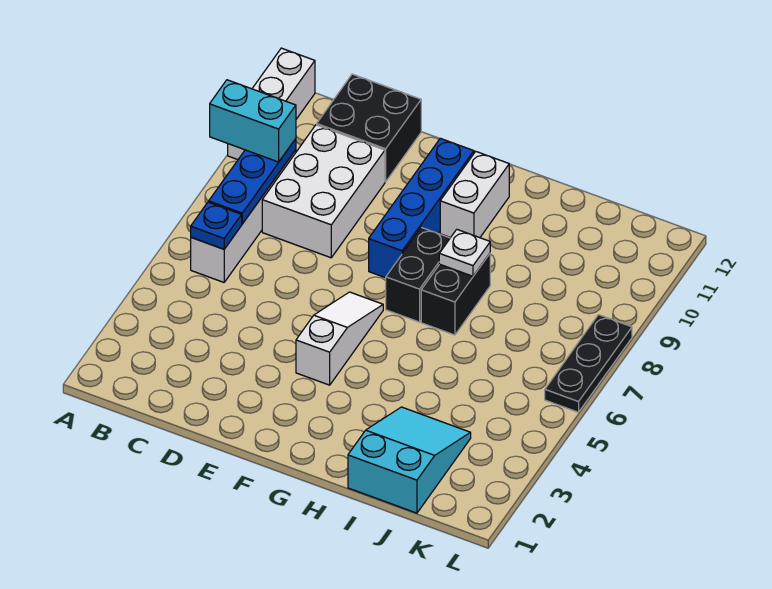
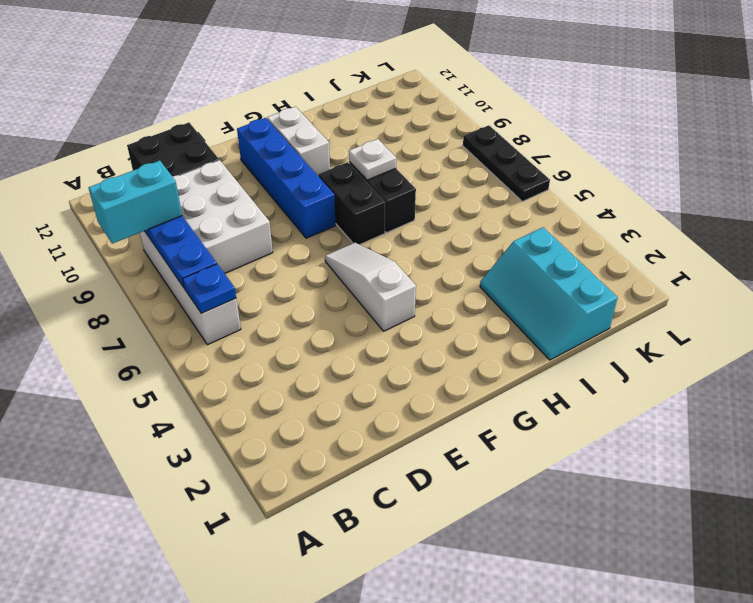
white brick A10:A12 level 1 -> none
cyan slope I1:J3 level 1 top 1 -> cyan slope I1:J3 level 1 top J

